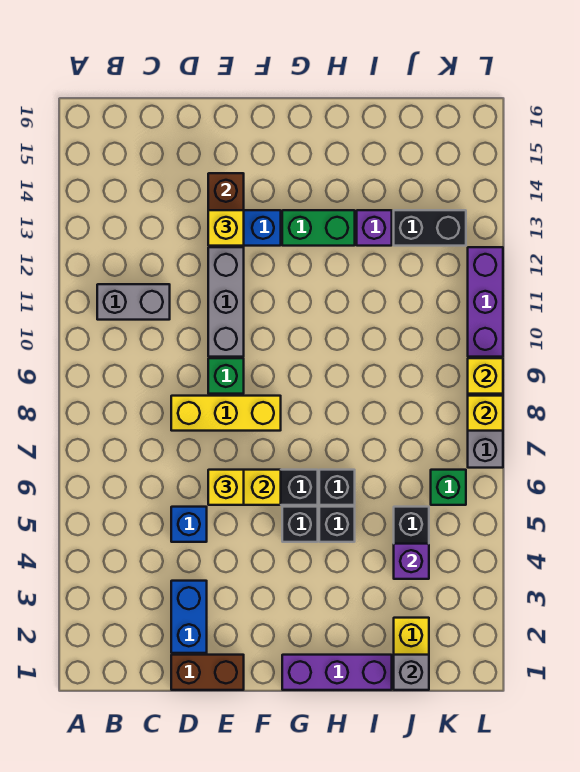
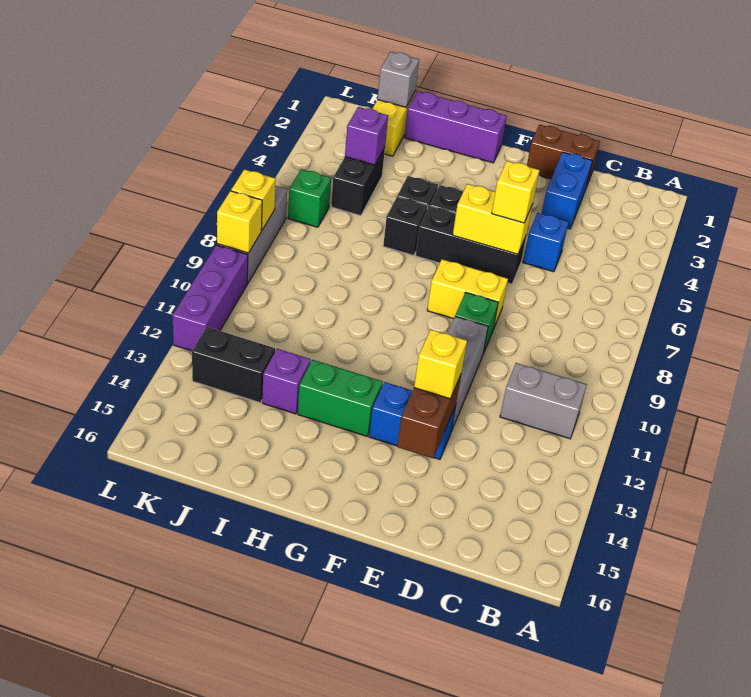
yellow brick D8:F8 level 1 -> yellow brick E8:F8 level 1

